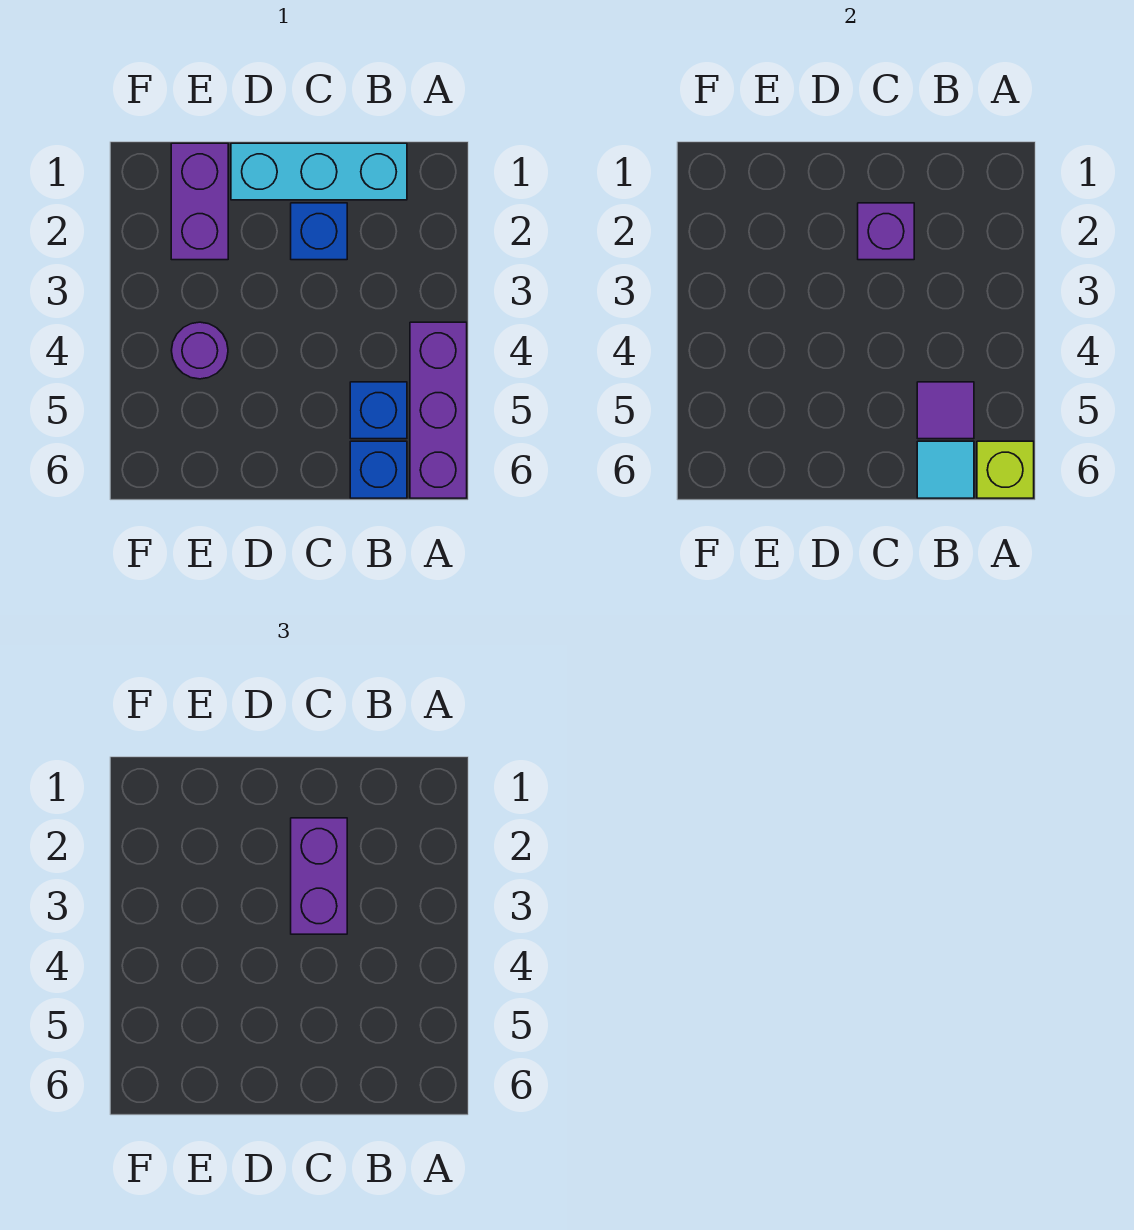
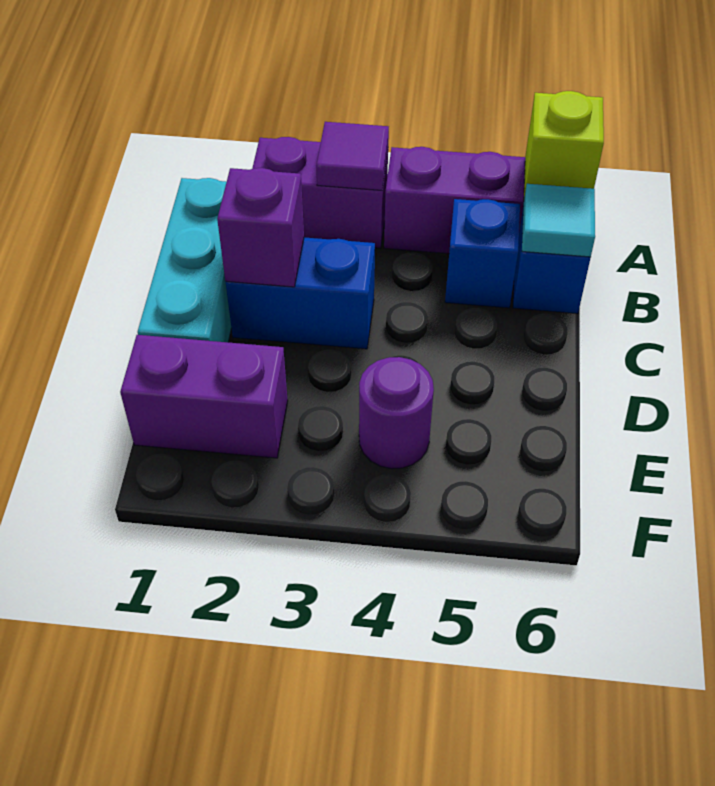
purple tile B5 level 2 -> purple tile A3 level 2
blue brick C2 level 1 -> blue brick C2:C3 level 1
purple brick C2:C3 level 3 -> purple brick A2:A3 level 1

